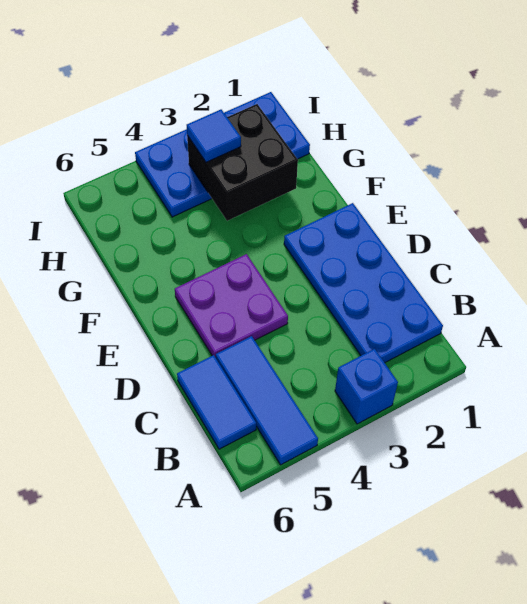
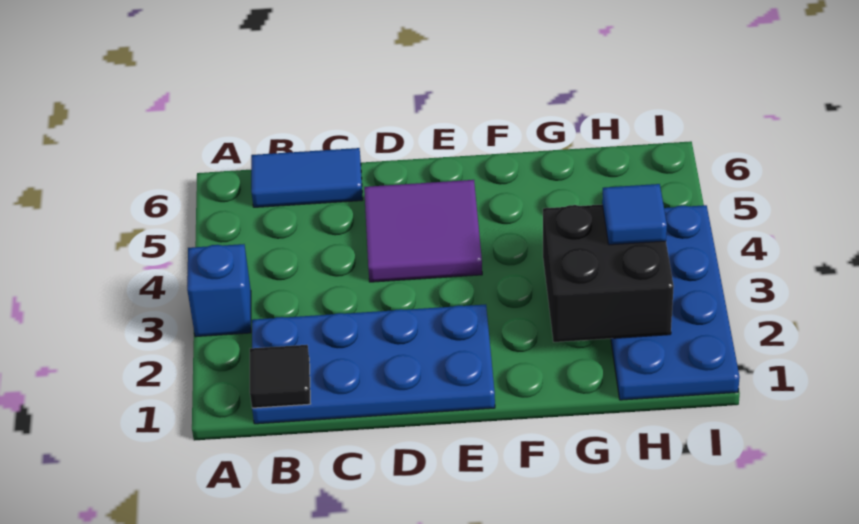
blue tile A5:C5 level 1 -> none
none -> black tile B1 level 2
purple plate D4:E5 level 1 -> purple tile D4:E5 level 1

